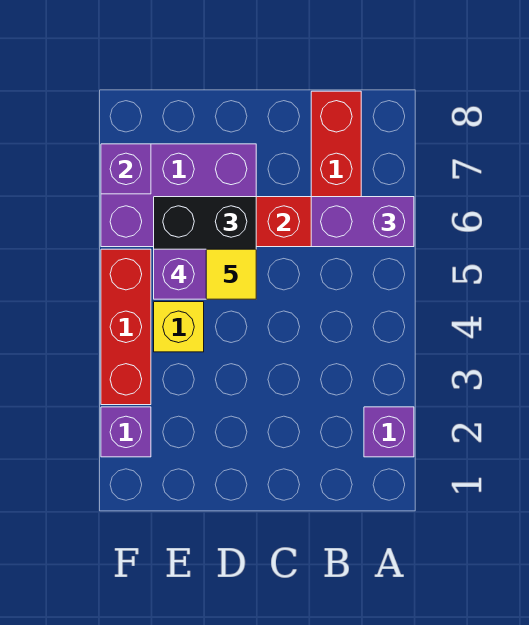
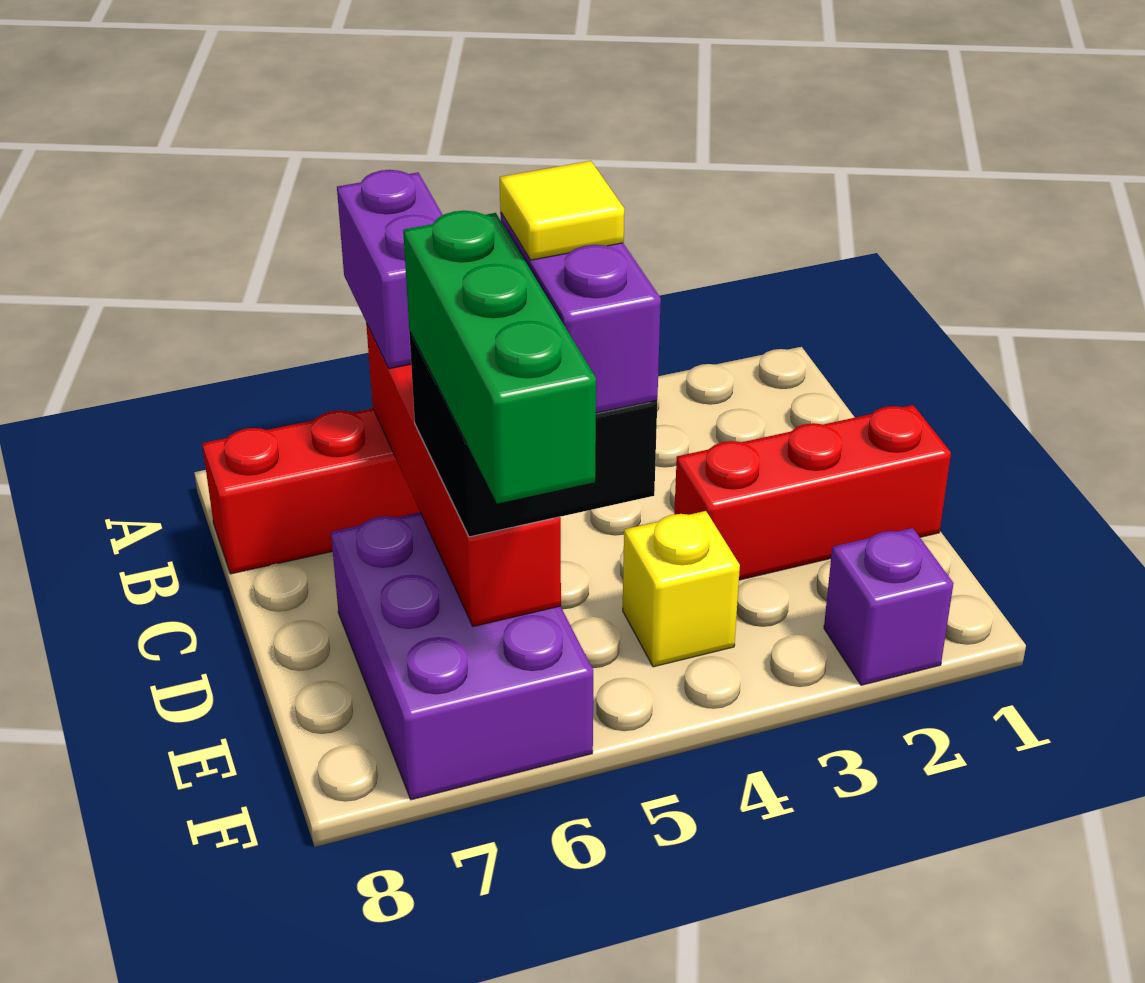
purple brick A2 level 1 -> none
none -> green brick D6:F6 level 4
red brick F3:F5 level 1 -> red brick D1:D3 level 1
purple brick F7 level 2 -> none

